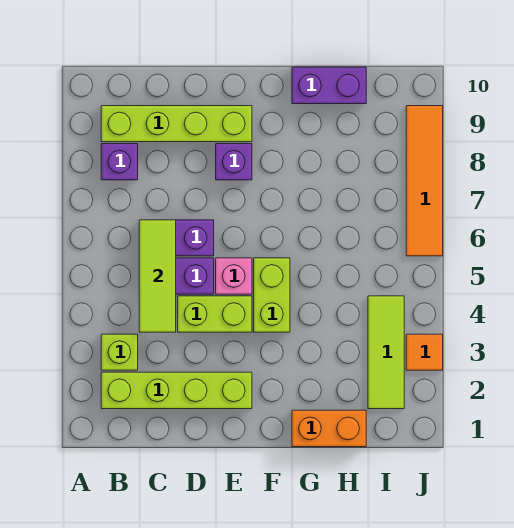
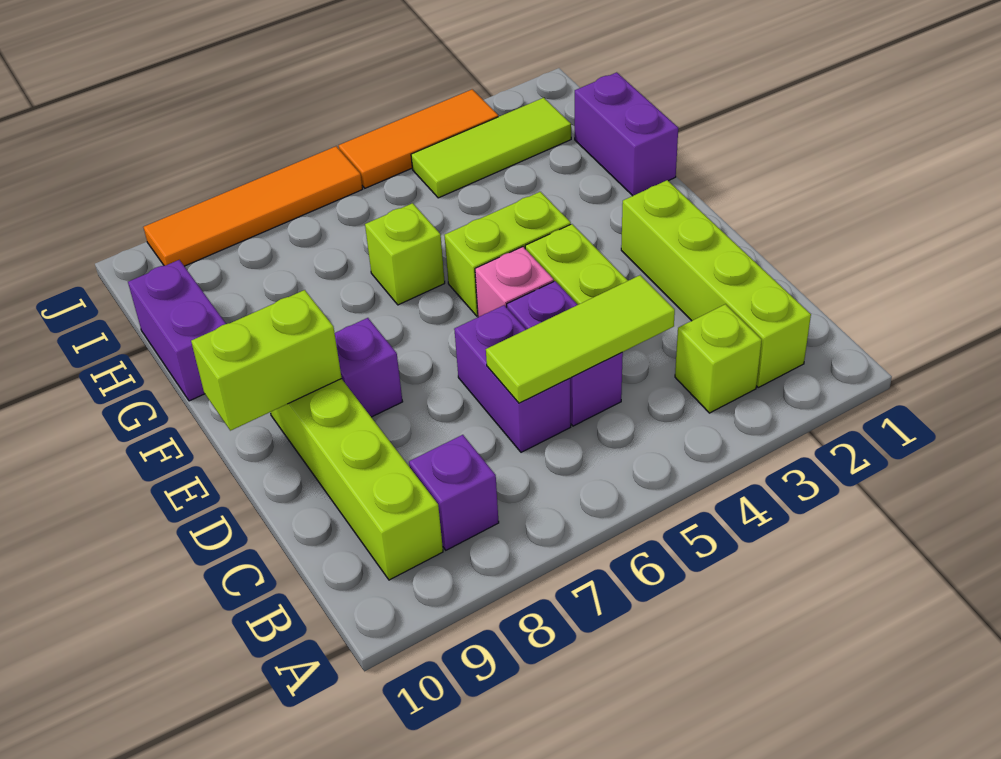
none -> lime brick E9:E10 level 2
orange brick G1:H1 level 1 -> purple brick G1:H1 level 1
none -> lime brick G6 level 1
orange tile J3 level 1 -> orange tile J3:J5 level 1

